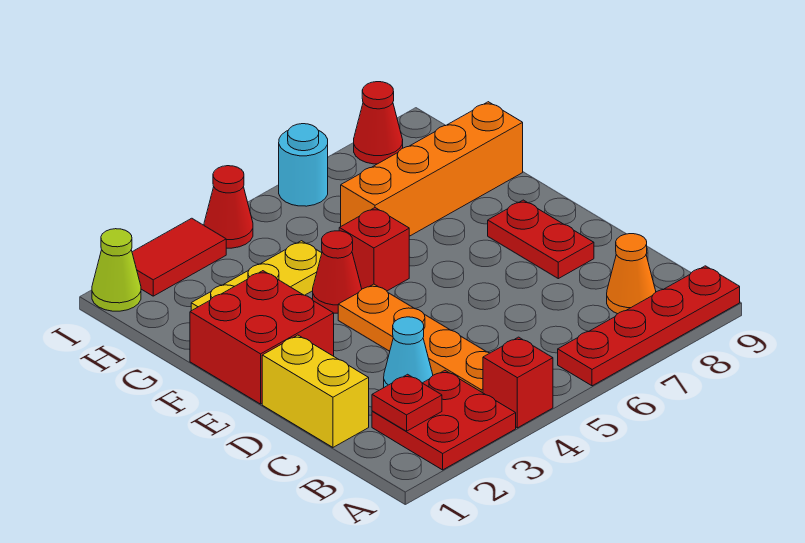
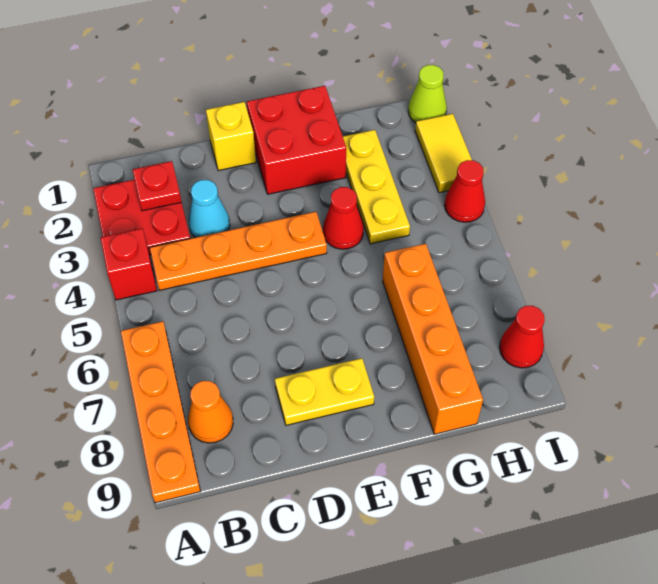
red plate A6:A9 level 1 -> orange plate A6:A9 level 1
yellow brick C1:D1 level 1 -> yellow brick D1 level 1
red plate D8:E8 level 1 -> yellow plate D8:E8 level 1
red brick F5 level 1 -> none
red tile I2:I3 level 1 -> yellow tile I2:I3 level 1
cyan round brick I6 level 1 -> none

